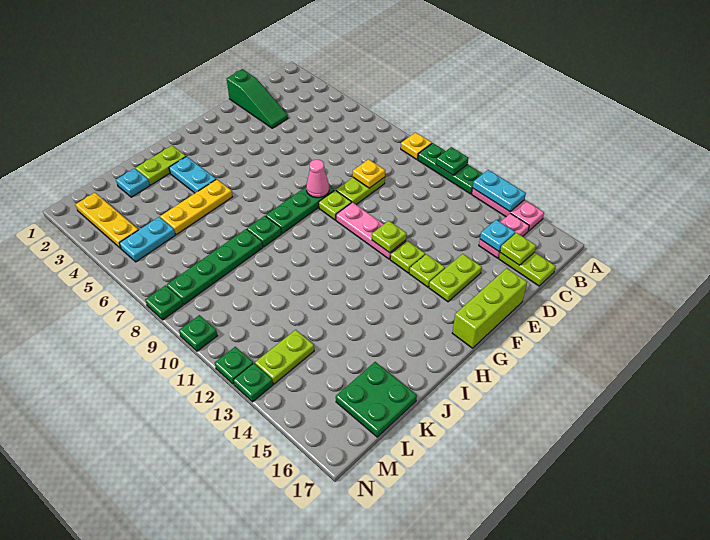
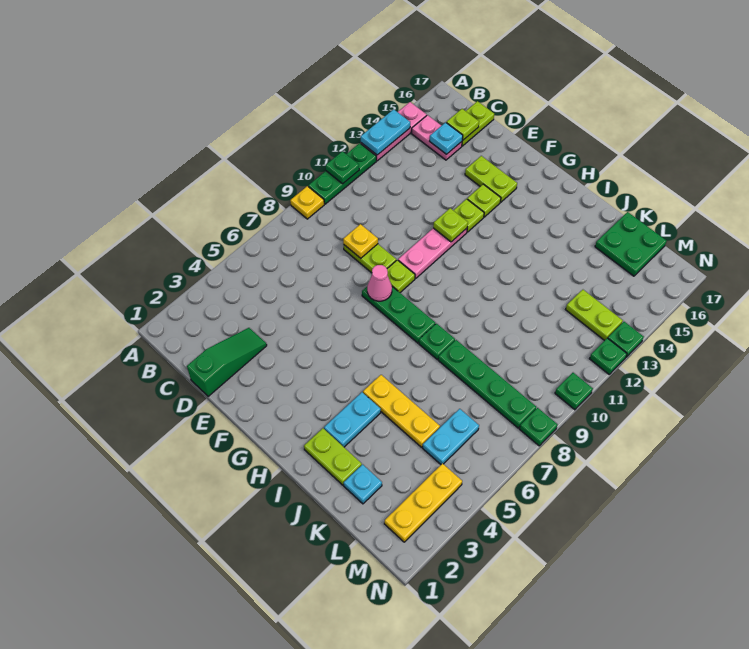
lime brick E17:G17 level 1 -> none
cyan plate L5:M5 level 1 -> cyan plate L5:L6 level 1

